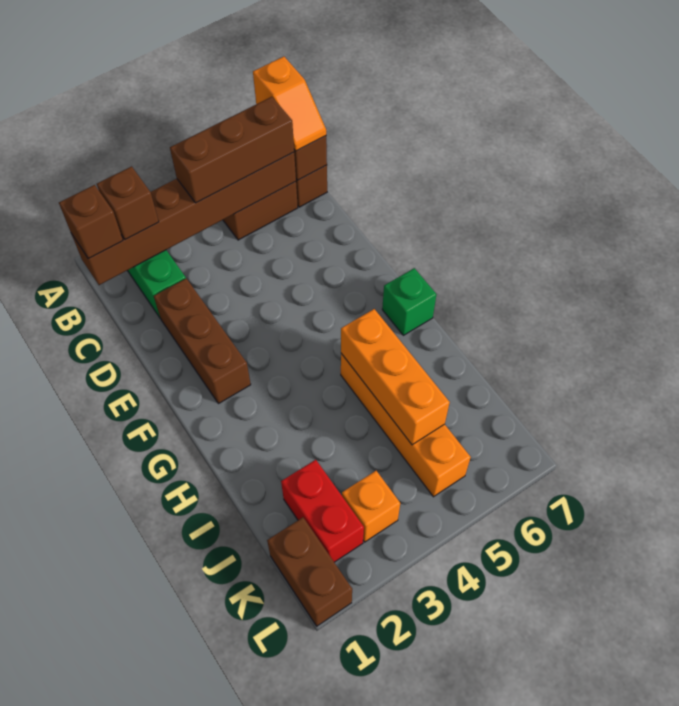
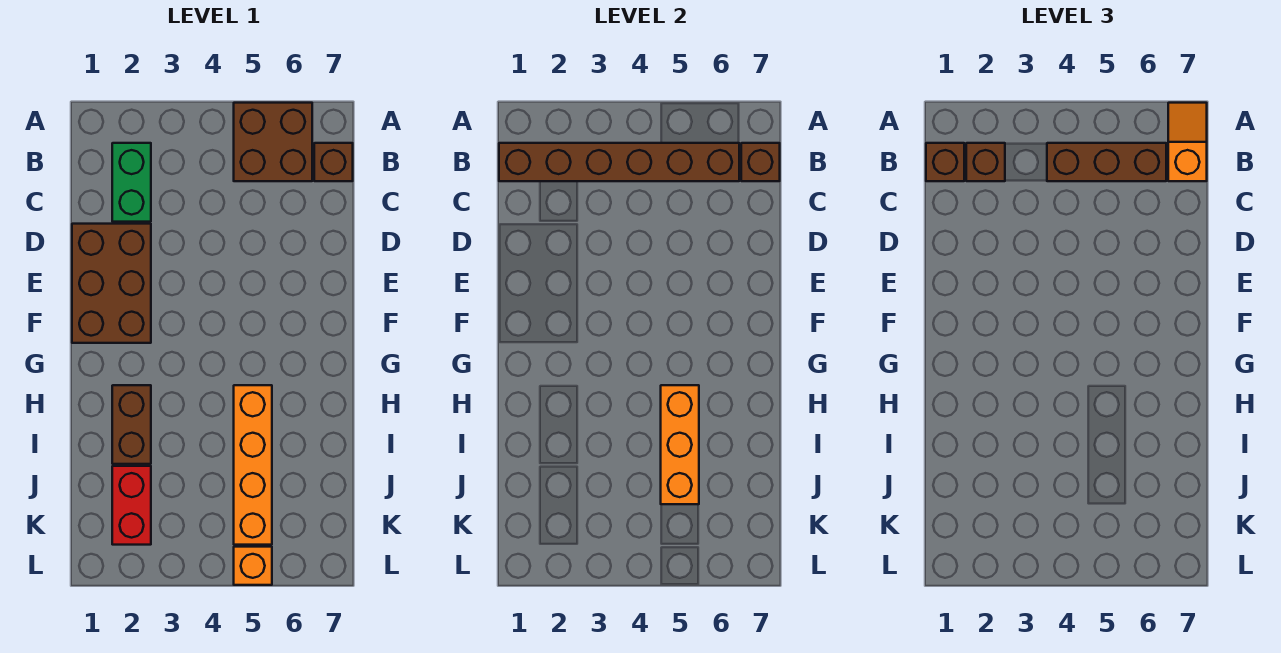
orange slope A7:B7 level 3 top A -> orange slope A7:B7 level 3 top B
brown brick D2:F2 level 1 -> brown brick D1:F2 level 1
green brick G7 level 1 -> none
brown brick K1:L1 level 1 -> brown brick H2:I2 level 1
orange brick K3 level 1 -> orange brick L5 level 1

